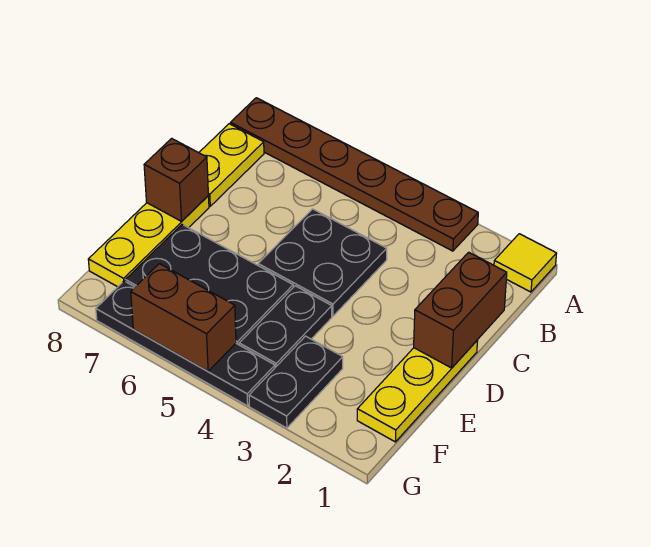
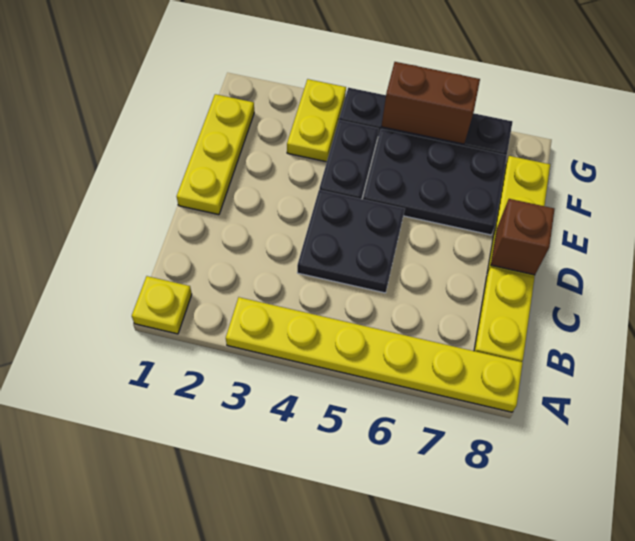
yellow tile A1 level 1 -> yellow plate A1 level 1
brown plate A3:A8 level 1 -> yellow plate A3:A8 level 1
brown brick C1:D1 level 2 -> none
black plate F3:G3 level 1 -> yellow plate F3:G3 level 1

